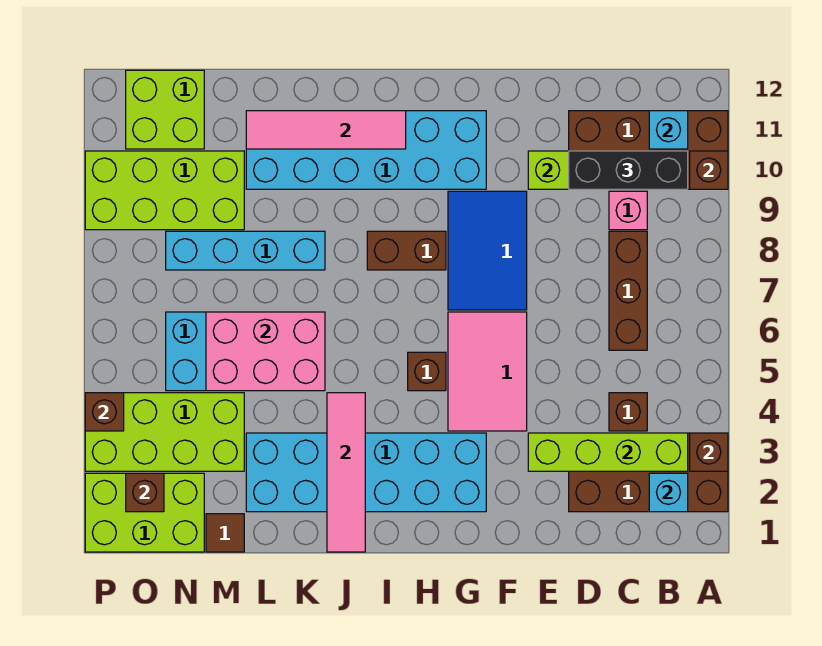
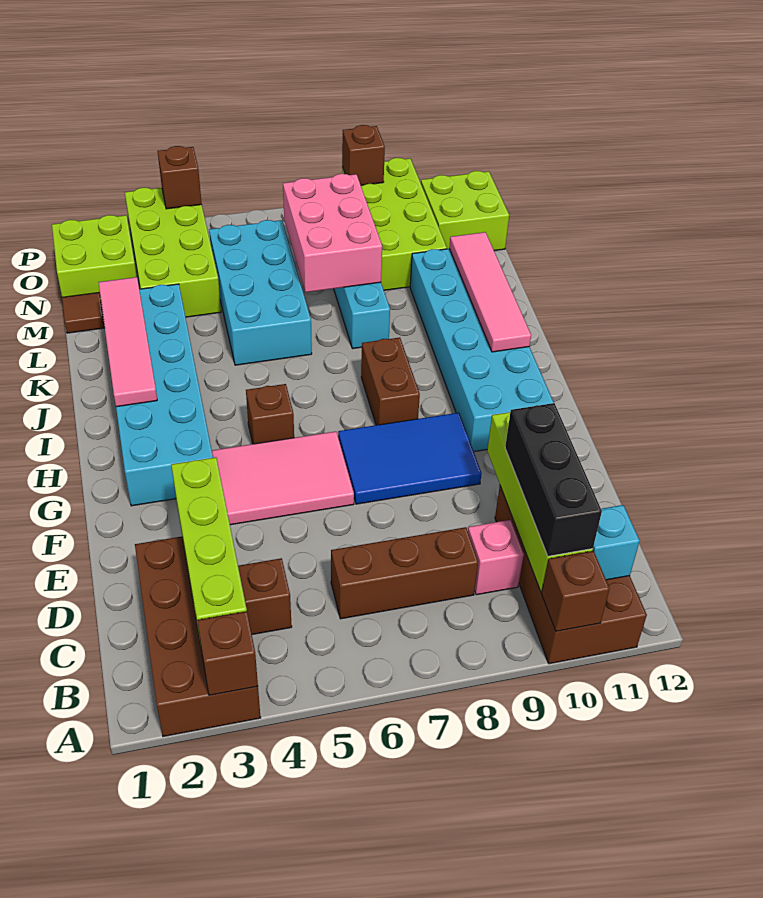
cyan brick B2 level 2 -> none
pink tile J1:J4 level 2 -> pink tile I2:L2 level 2
pink brick K5:M6 level 2 -> pink brick L7:N8 level 2
lime brick N1:P2 level 1 -> lime brick N1:O2 level 1
brown brick O2 level 2 -> brown brick P9 level 2

